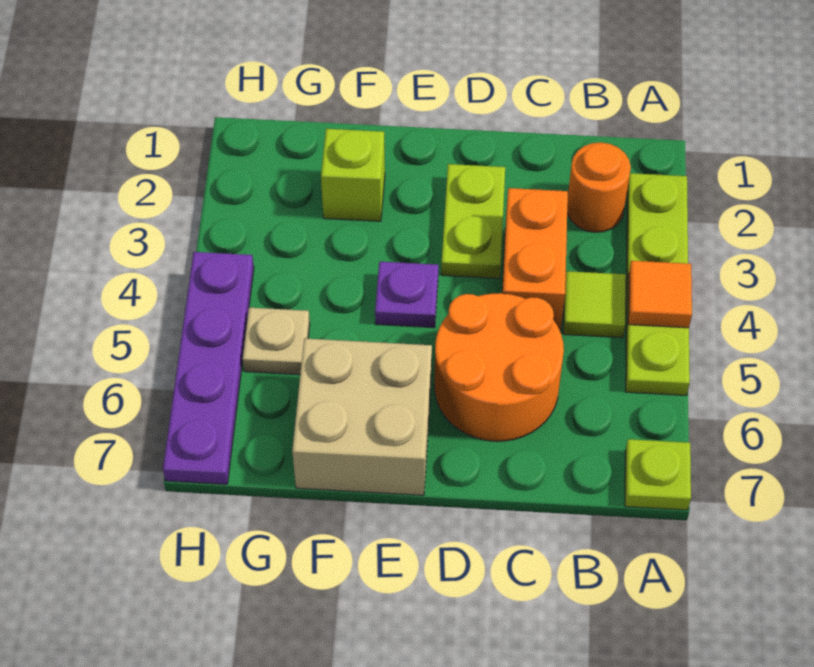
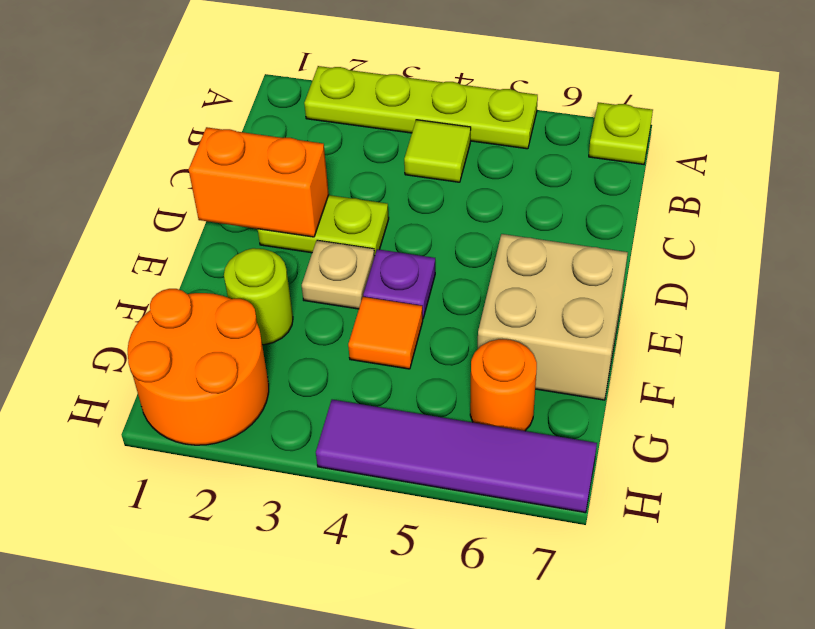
orange tile A4 level 2 -> orange tile F4 level 1
orange round brick B2 level 1 -> orange round brick G6 level 1
orange brick C3:C4 level 1 -> orange brick D1:D2 level 2
orange round brick C5:D6 level 1 -> orange round brick G1:H2 level 1
lime brick F2 level 1 -> lime round brick F2 level 1
tan plate G5 level 1 -> tan plate E3 level 1
purple plate H4:H7 level 1 -> purple tile H4:H7 level 1

